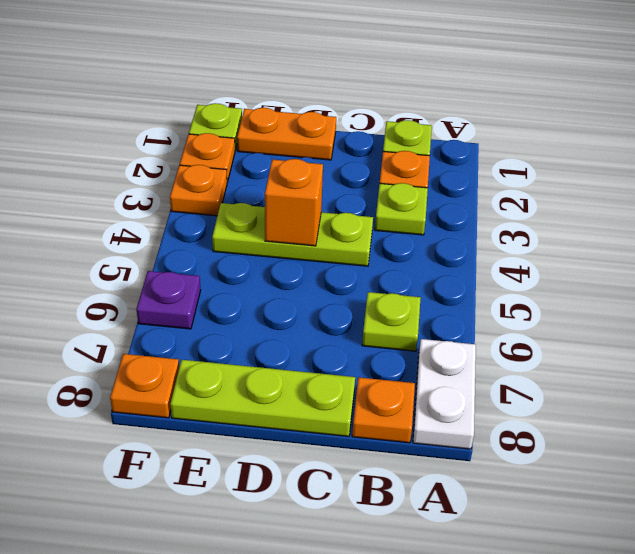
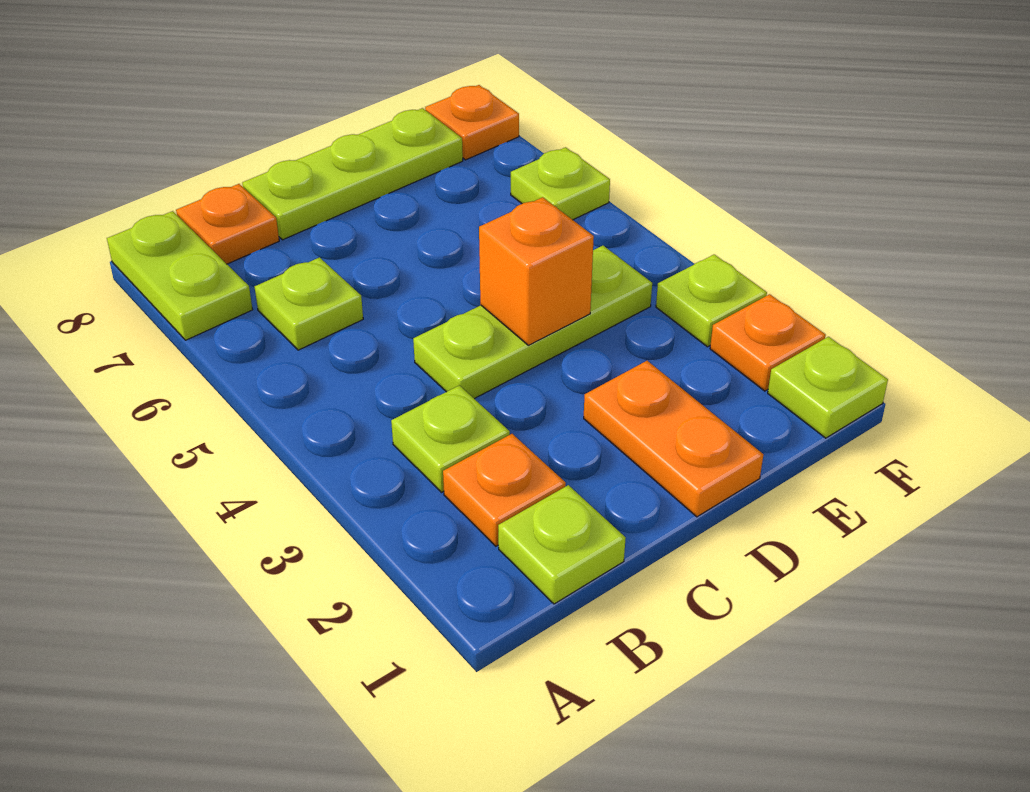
white plate A7:A8 level 1 -> lime plate A7:A8 level 1
orange plate D1:E1 level 1 -> orange plate D1:D2 level 1
orange plate F3 level 1 -> lime plate F3 level 1
purple plate F6 level 1 -> lime plate F6 level 1

